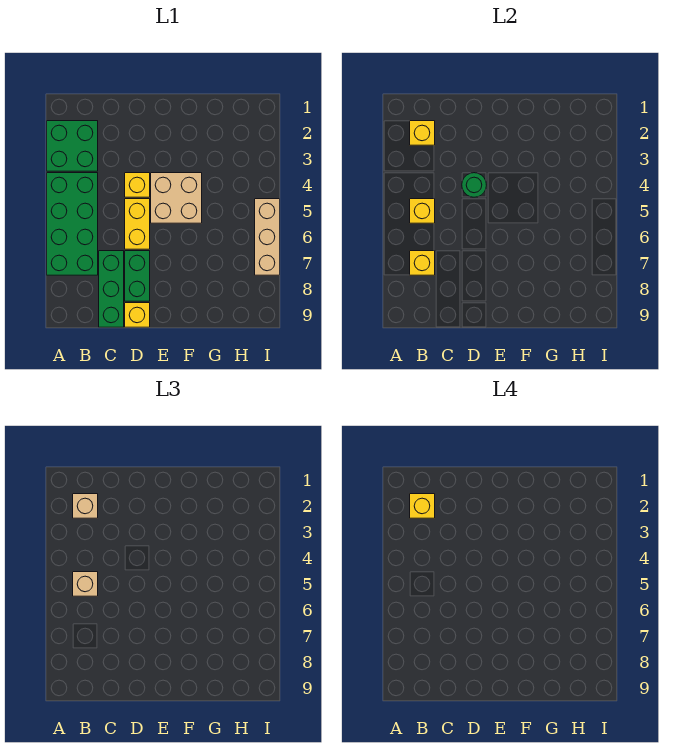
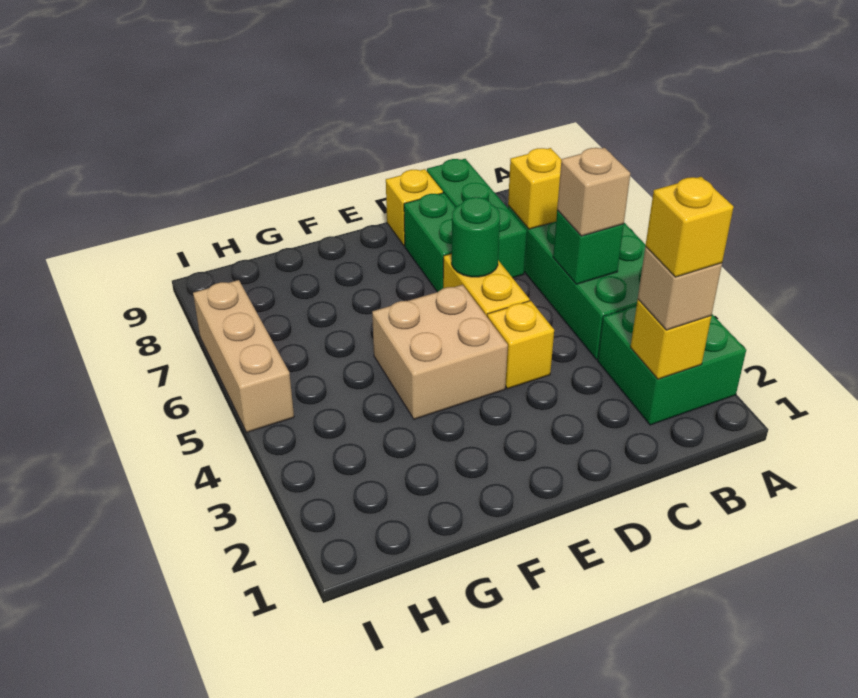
yellow brick B5 level 2 -> green brick B5 level 2
green round brick D4 level 2 -> green round brick D6 level 2

